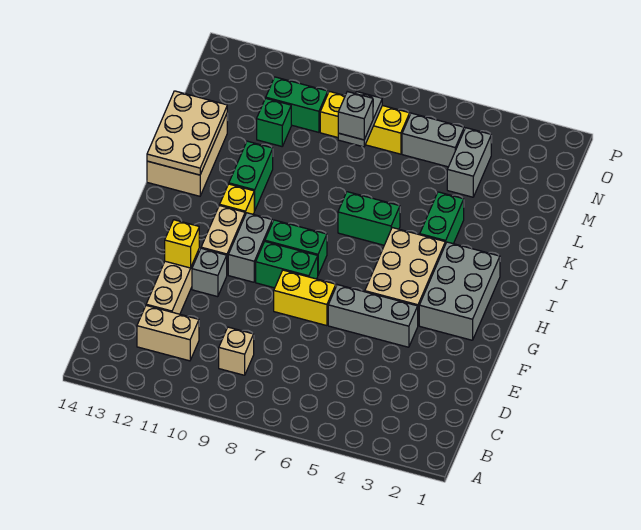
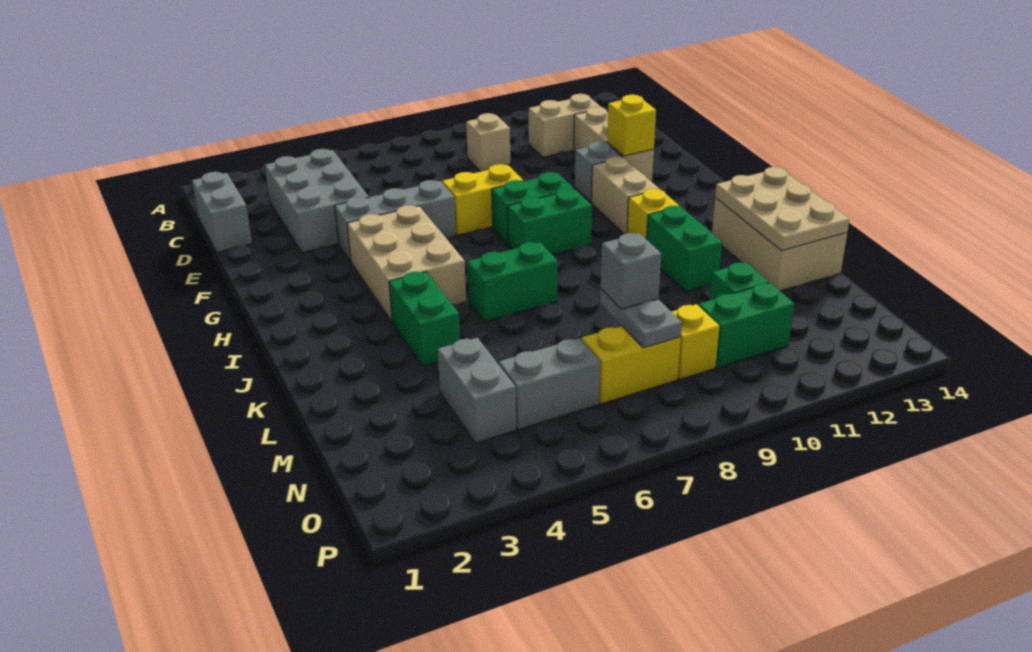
grey brick G2:I3 level 1 -> grey brick C3:E4 level 1
grey brick G10:H10 level 1 -> grey brick C1:D1 level 1

